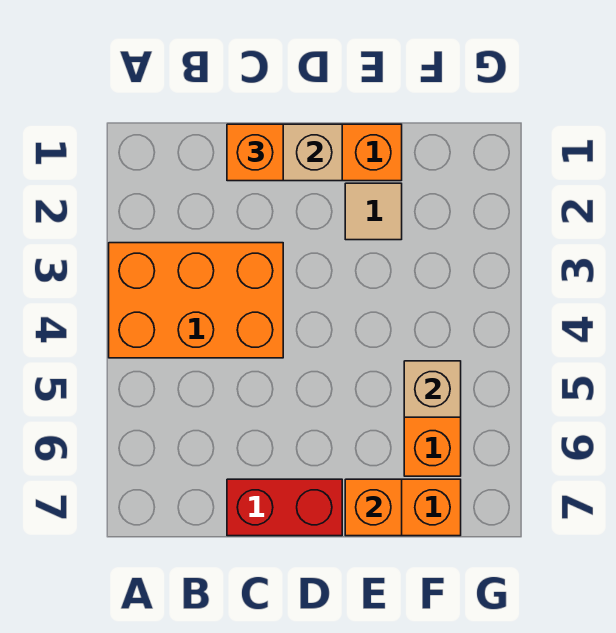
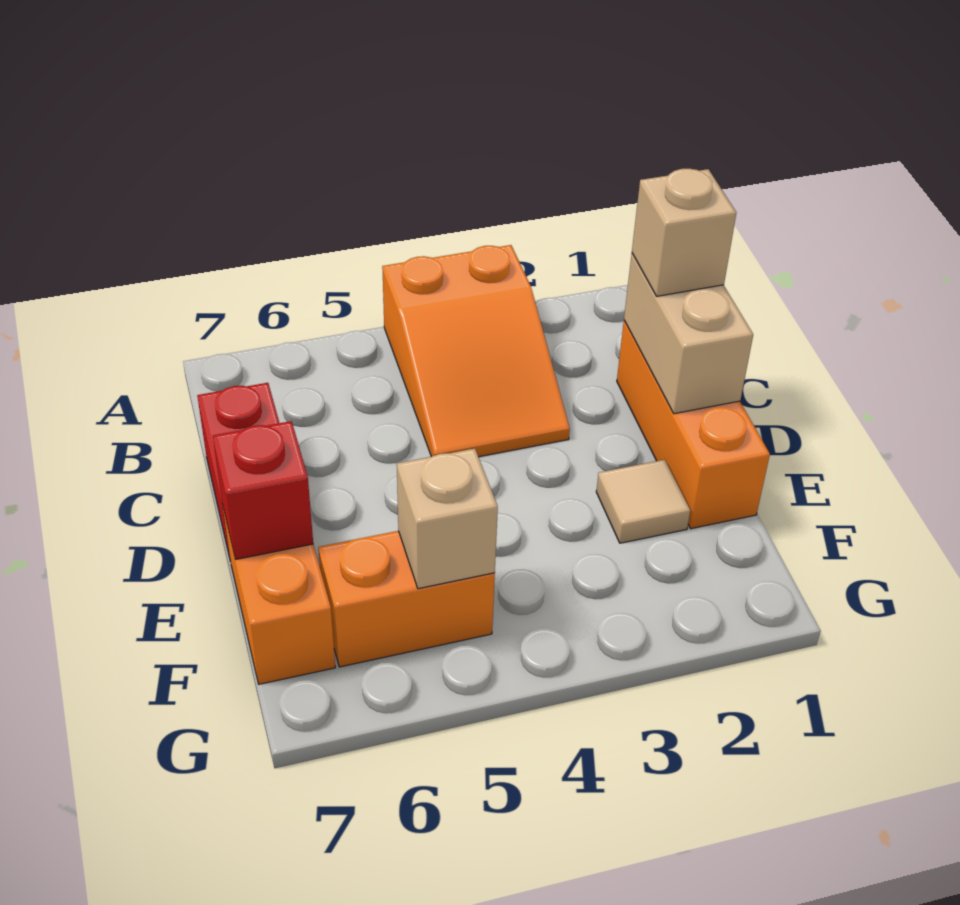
orange brick A3:C4 level 1 -> orange slope A3:C4 level 1 top A
orange brick C1 level 3 -> tan brick C1 level 3
orange brick E7 level 2 -> red brick E7 level 2

